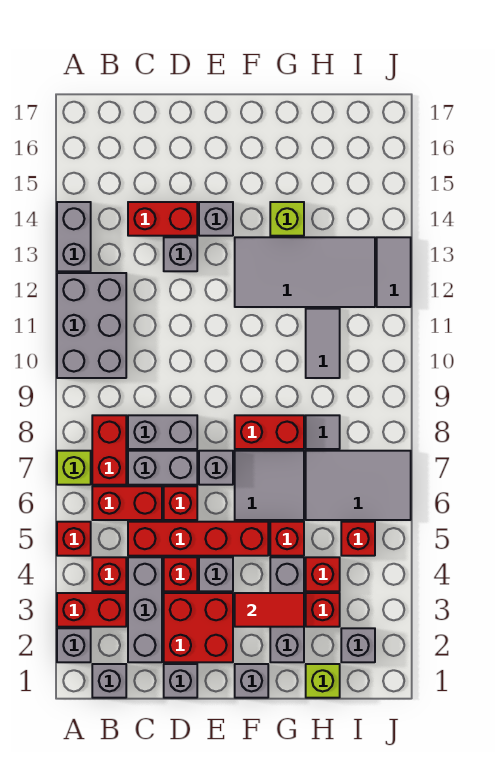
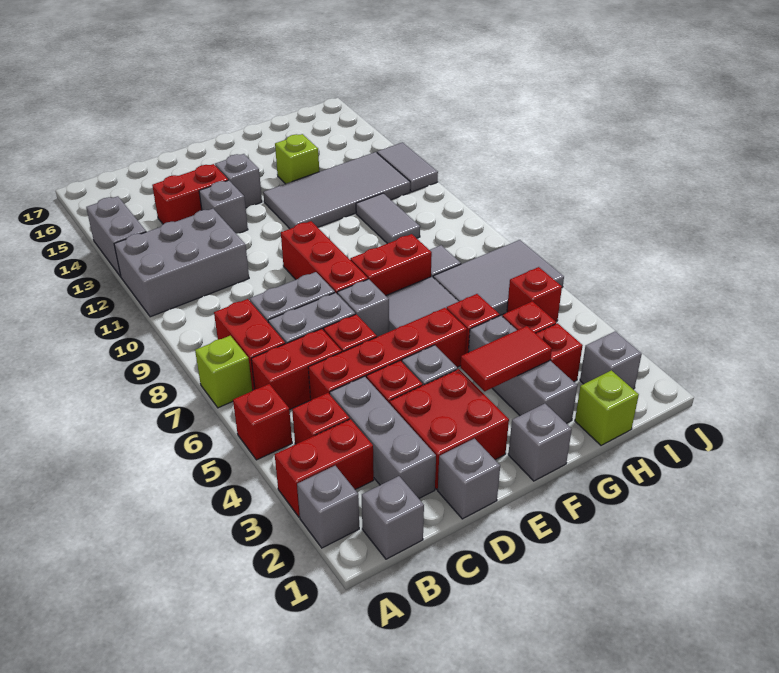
grey brick A10:B12 level 1 -> grey brick A11:C12 level 1
none -> red brick E8:E10 level 1

